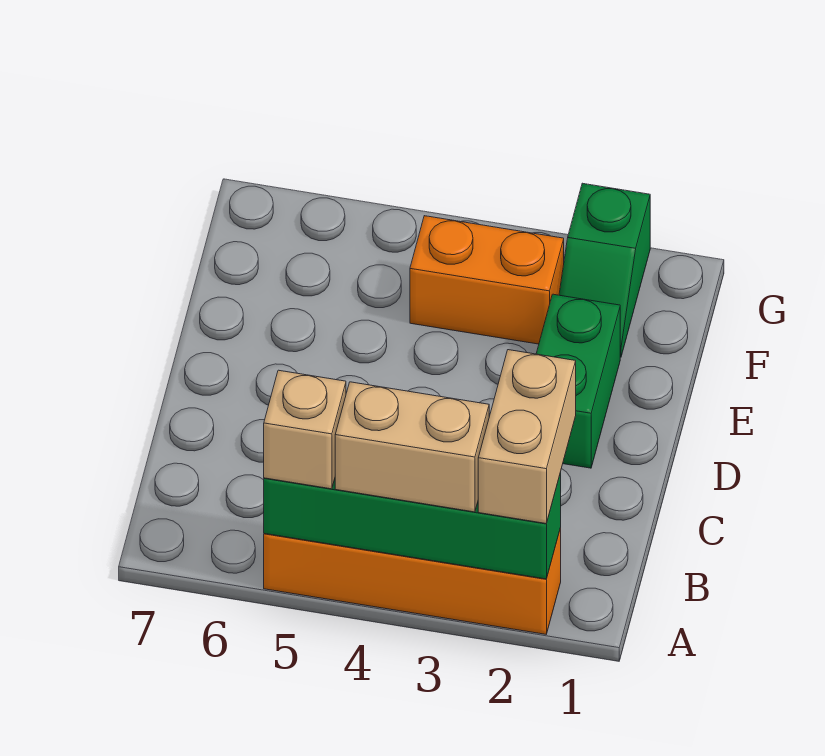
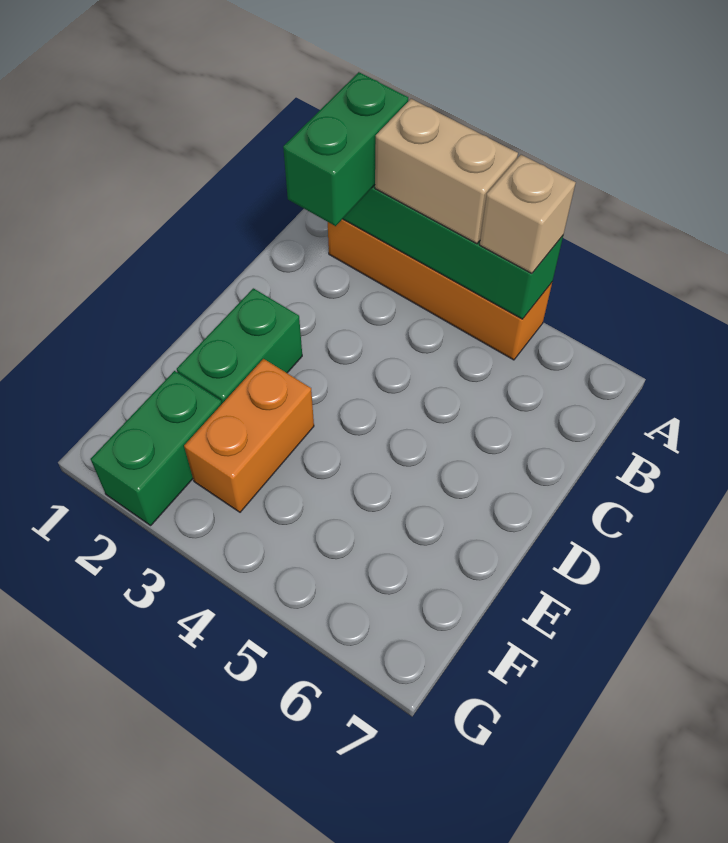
tan brick A2:B2 level 3 -> green brick A2:B2 level 3
green slope F2:G2 level 1 top G -> green brick F2:G2 level 1
orange brick F3:F4 level 1 -> orange brick E3:F3 level 1

